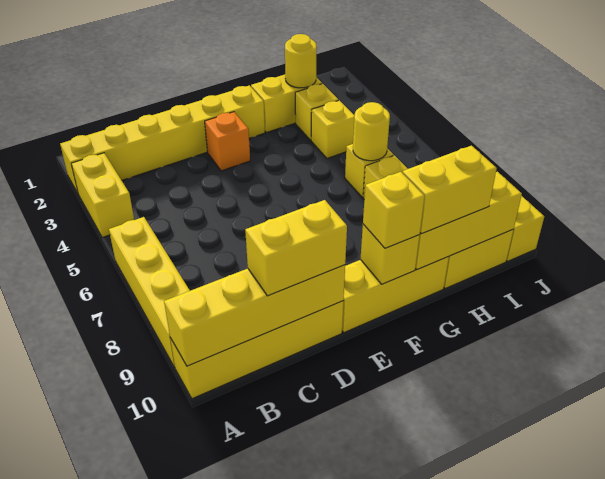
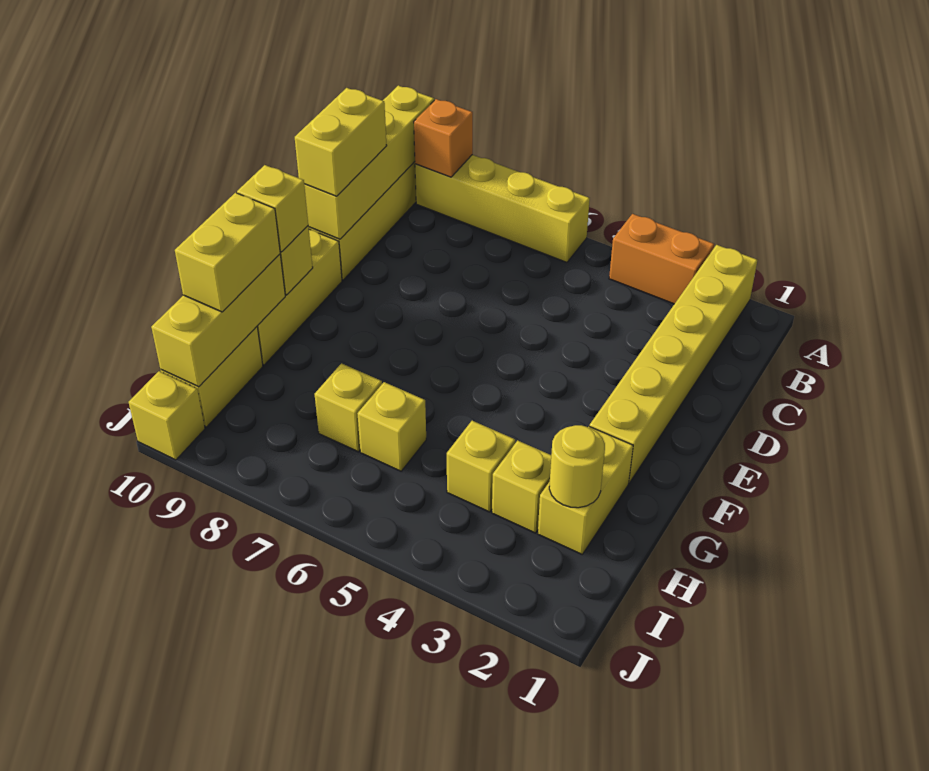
yellow brick A3:A4 level 1 -> orange brick A3:A4 level 1
orange brick E3 level 1 -> orange brick A9 level 2
yellow round brick H6 level 2 -> none

